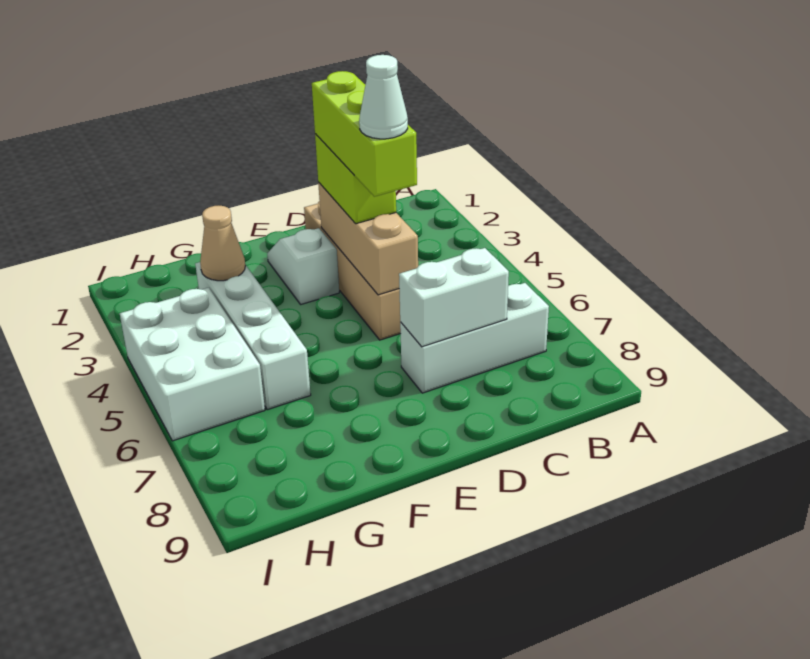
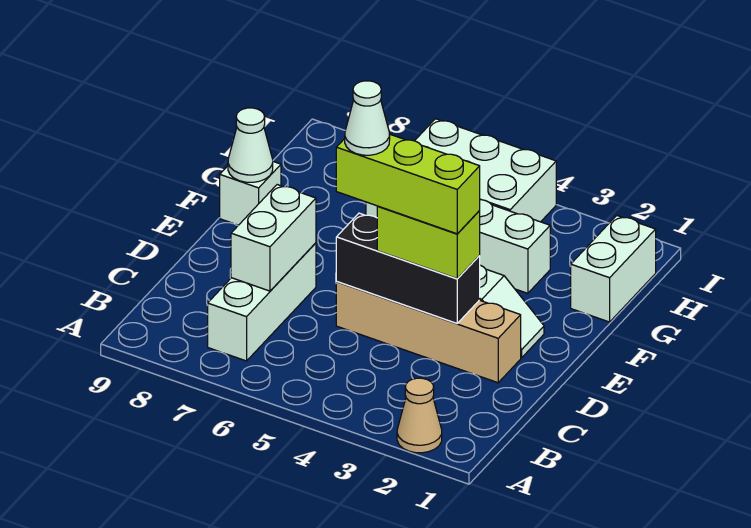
tan brick D3:D5 level 2 -> black brick D3:D5 level 2
none -> white brick F9 level 1
none -> white cone F9 level 2
none -> white brick G1:H1 level 1
tan cone G3 level 2 -> tan cone A2 level 1

